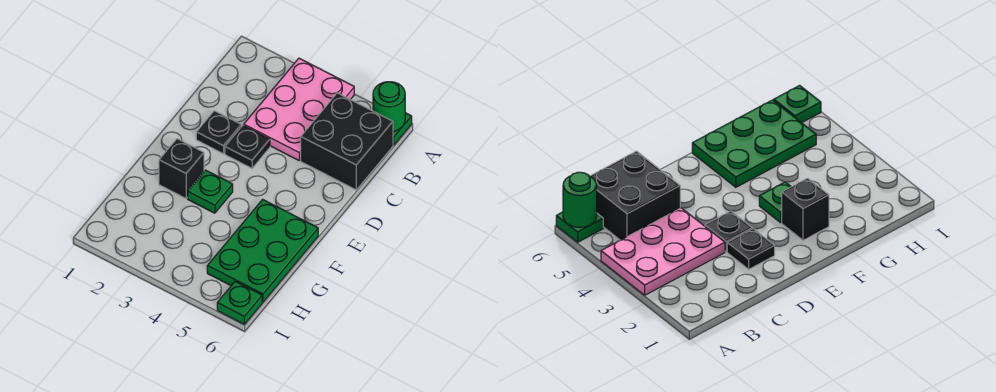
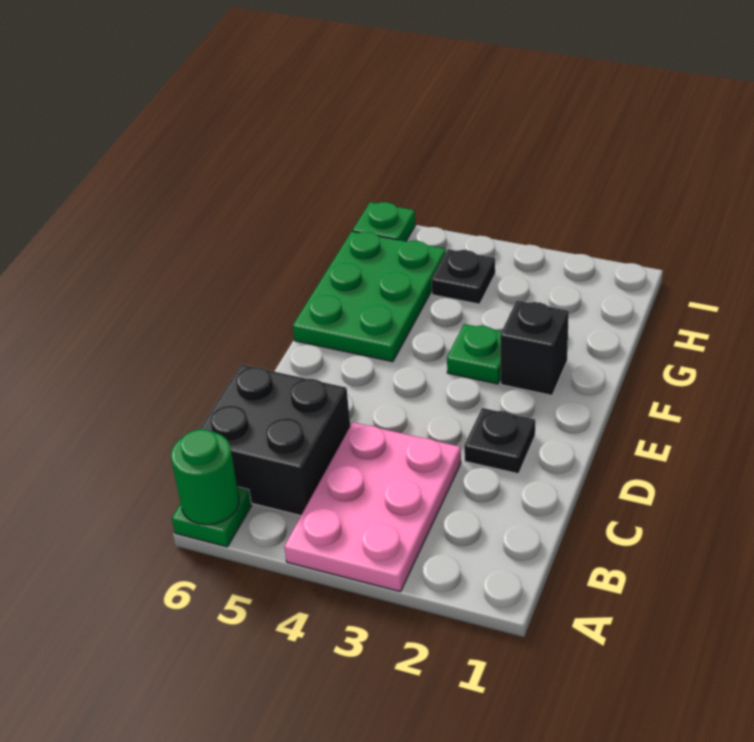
black plate D3 level 1 -> black plate H4 level 1

